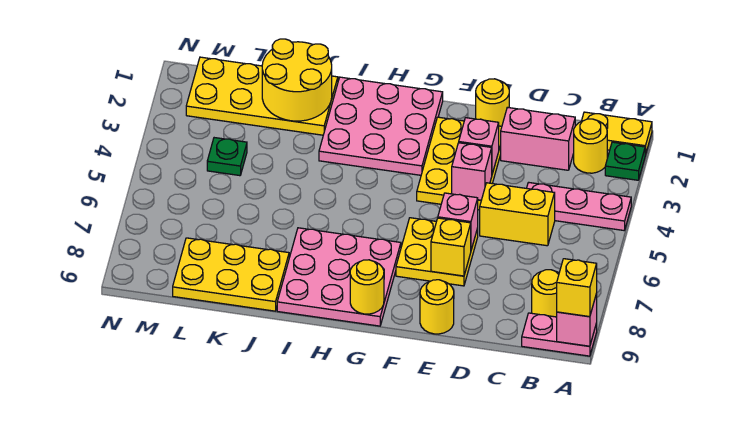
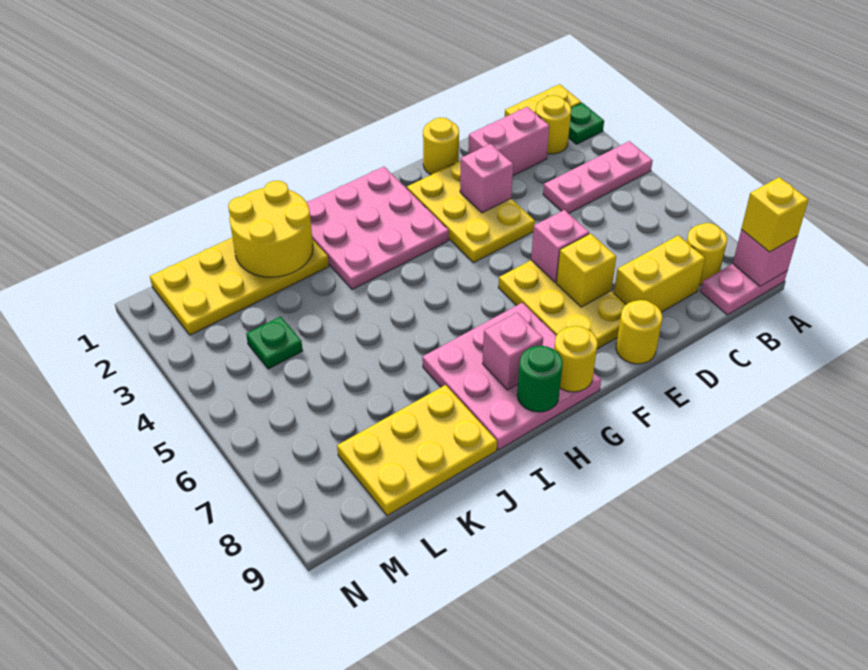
yellow brick C5:D5 level 1 -> yellow brick C8:D8 level 1
pink brick E4 level 2 -> pink brick H8 level 2
yellow plate E6:F7 level 1 -> yellow plate E6:F8 level 1
none -> green round brick H9 level 2

